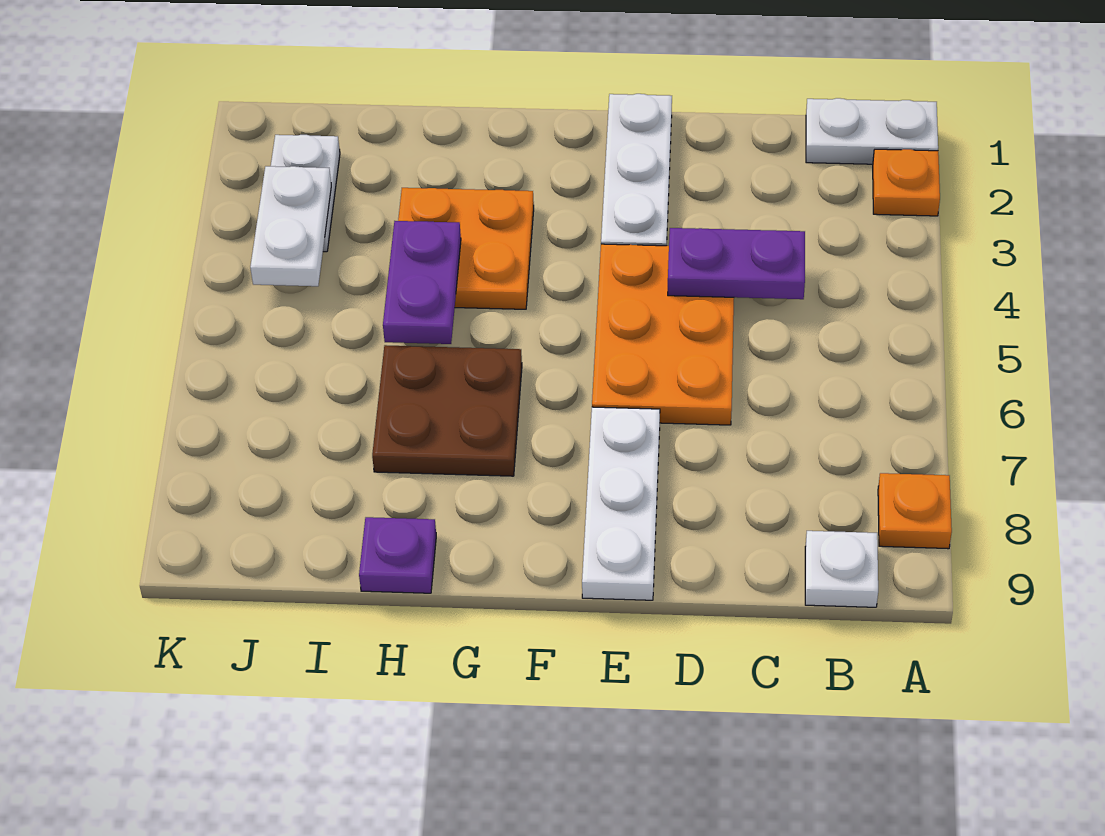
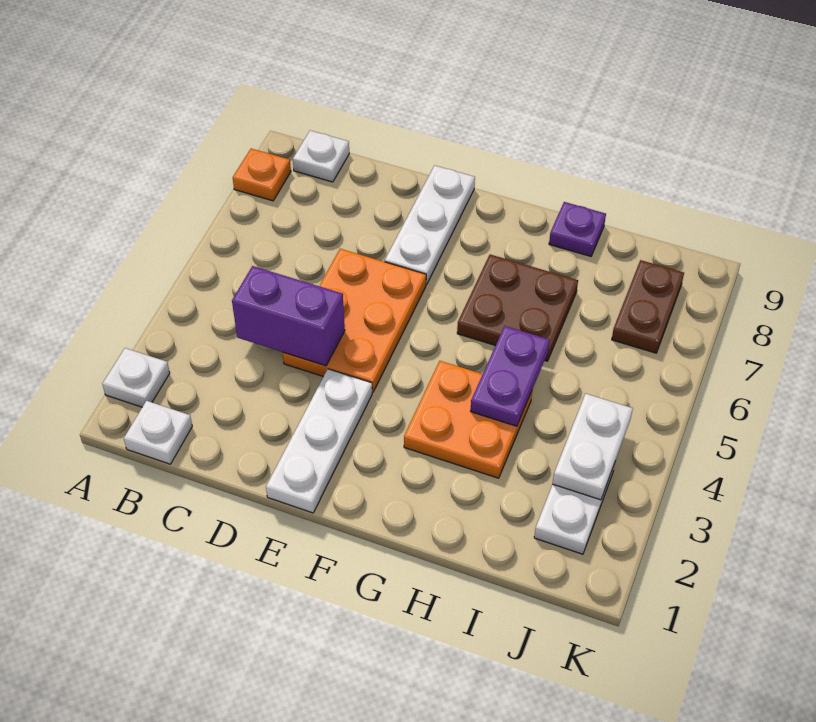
white plate A1:B1 level 1 -> white plate B1 level 1
orange plate A2 level 1 -> white plate A2 level 1
purple plate C4:D4 level 2 -> purple brick C4:D4 level 2
none -> brown plate J7:J8 level 1

